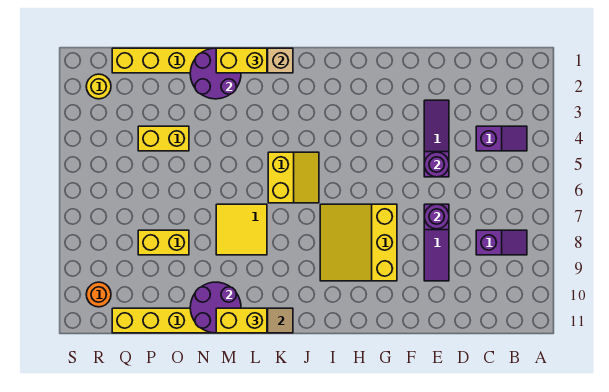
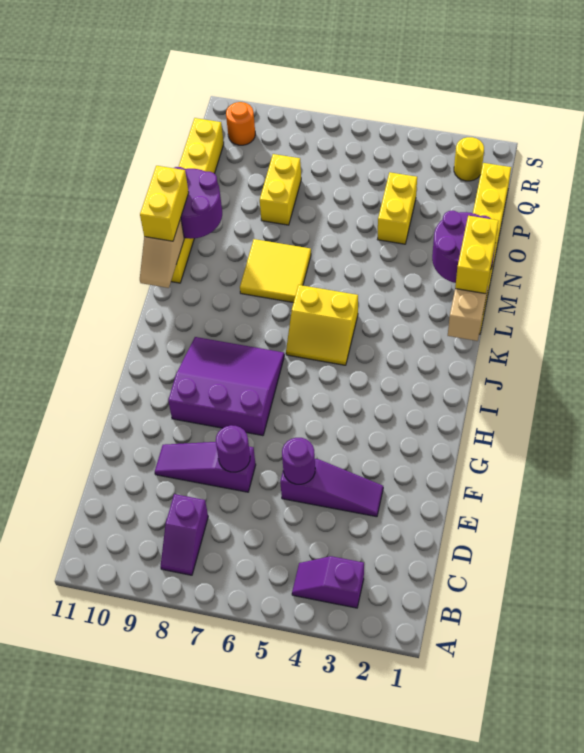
purple slope B4:C4 level 1 top C -> purple slope B3:B4 level 1 top 3
yellow slope G7:I9 level 1 top G -> purple slope G7:I9 level 1 top G

